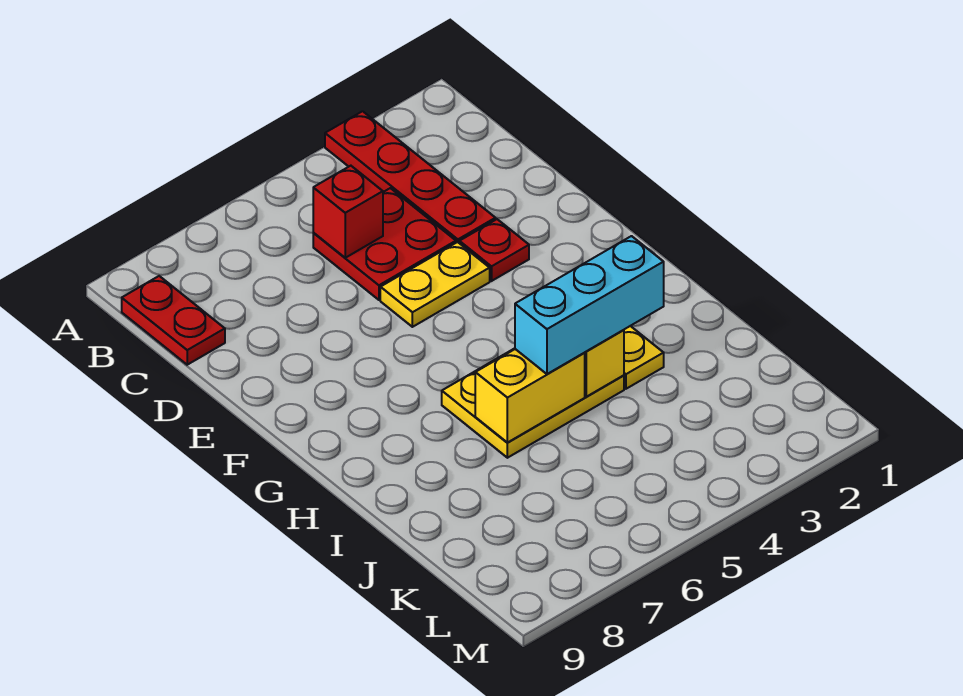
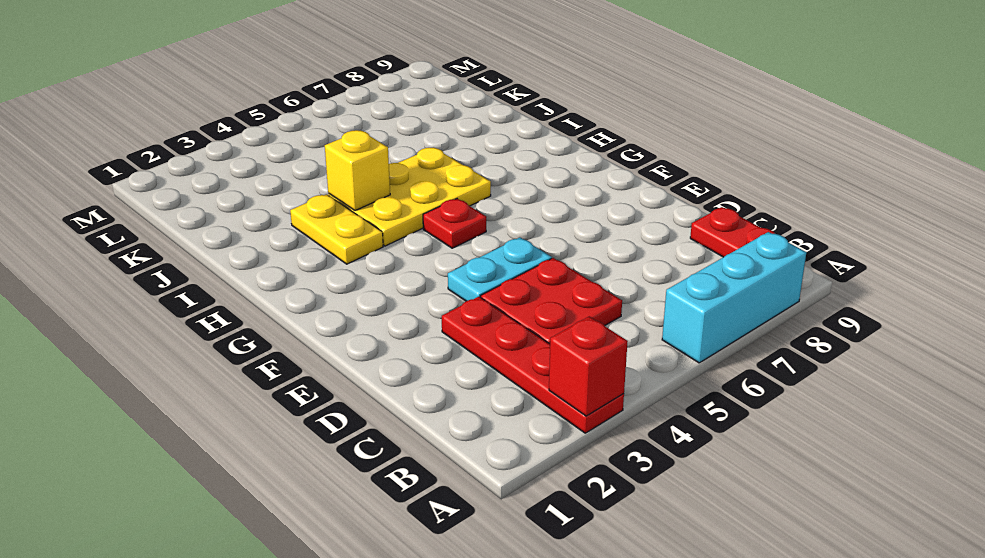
red brick C5 level 2 -> red brick A3 level 2
red plate E3 level 1 -> red plate G5 level 1
yellow plate E4:E5 level 1 -> cyan plate E4:E5 level 1
cyan brick I3:I5 level 3 -> cyan brick A6:A8 level 1
yellow brick I5:I6 level 2 -> none

